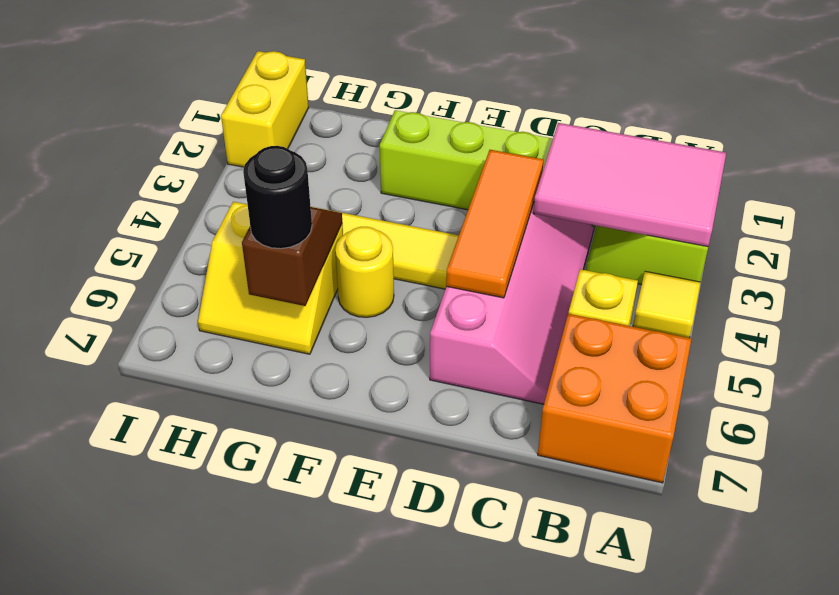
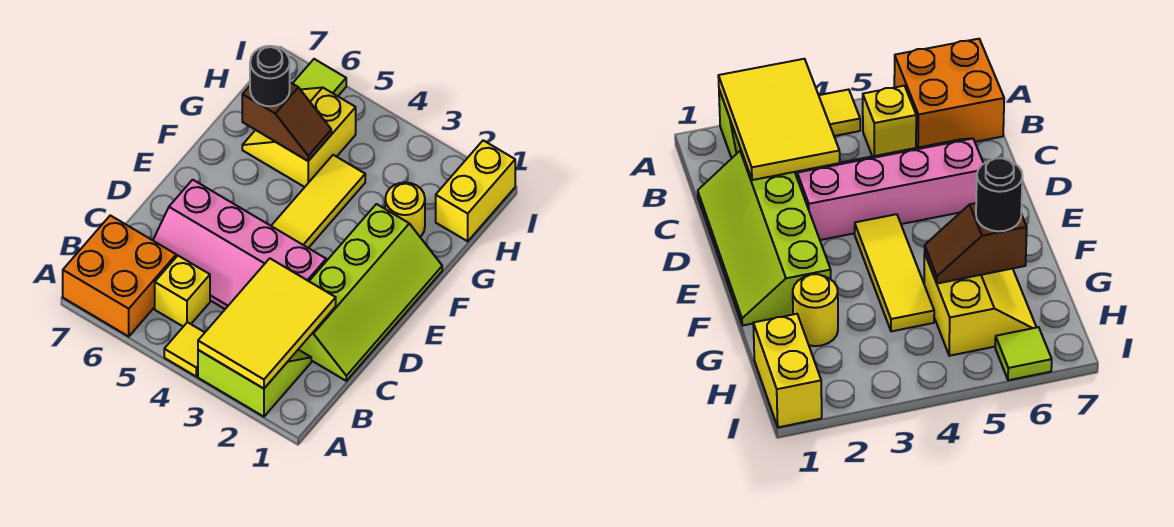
pink tile A2:C3 level 2 -> yellow tile A2:C3 level 2
orange tile D3:D5 level 2 -> none
yellow round brick F5 level 1 -> yellow round brick G2 level 1
yellow brick I1:I2 level 1 -> yellow brick H1:I1 level 1
none -> lime tile I6 level 1

